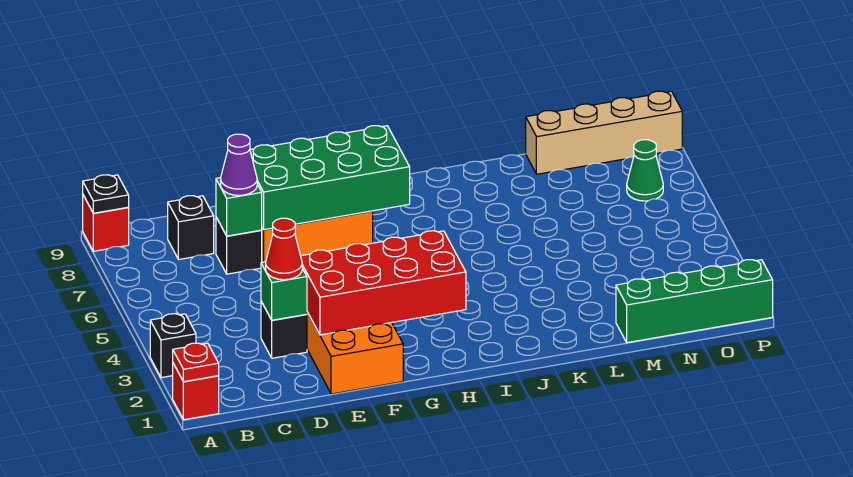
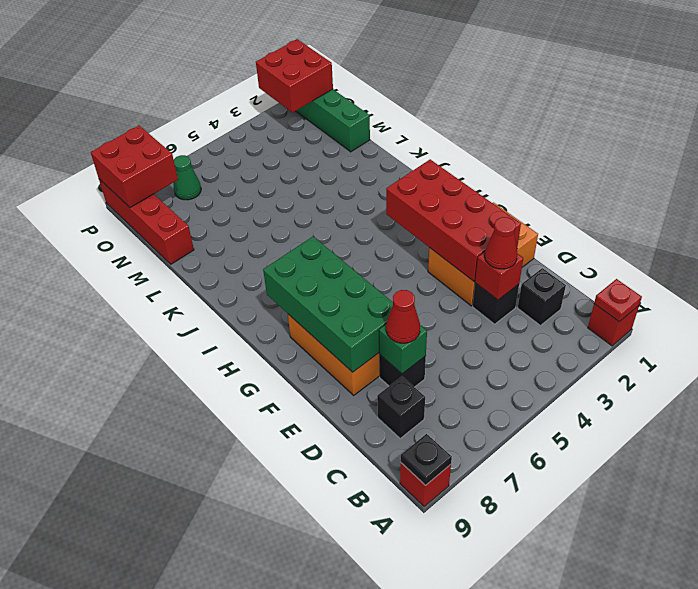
black brick A3 level 1 -> black brick C2 level 1
green brick D3 level 2 -> red brick D3 level 2
purple cone D7 level 3 -> red cone D7 level 3
tan brick M9:P9 level 1 -> red brick M9:P9 level 1
none -> red brick O1:P2 level 2
none -> red brick O8:P9 level 2

